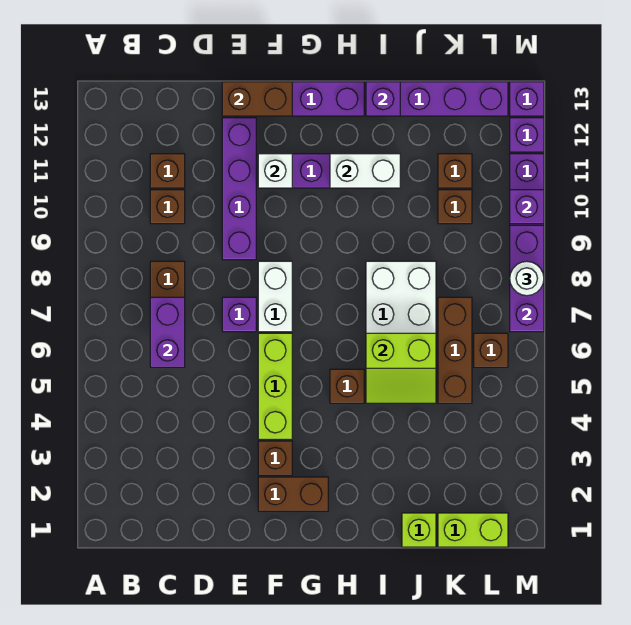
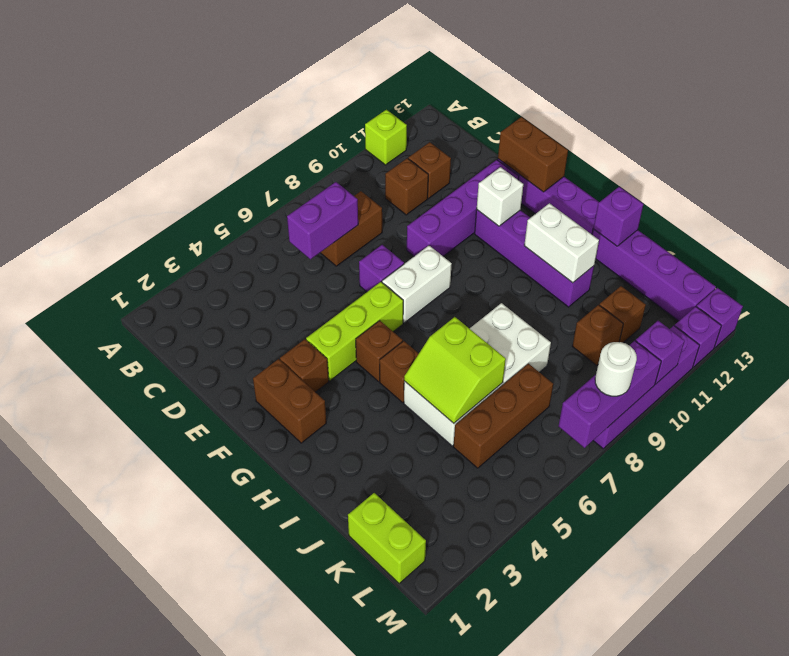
lime brick J1 level 1 -> lime brick A11 level 1
brown brick L6 level 1 -> brown brick G5 level 1

